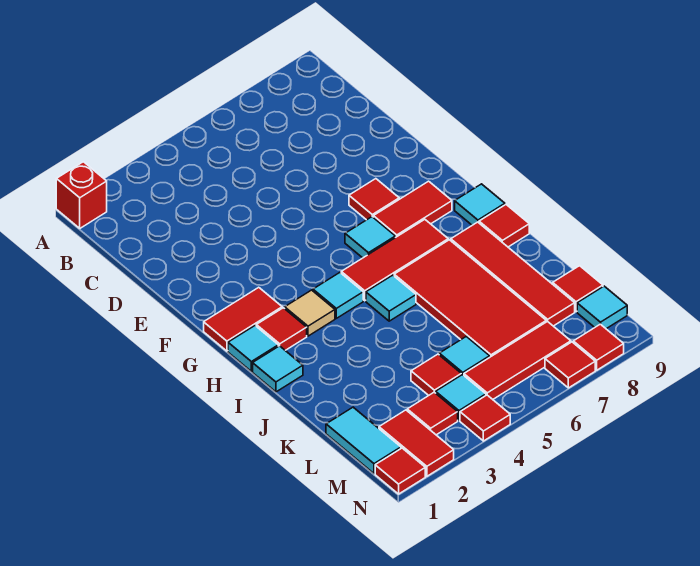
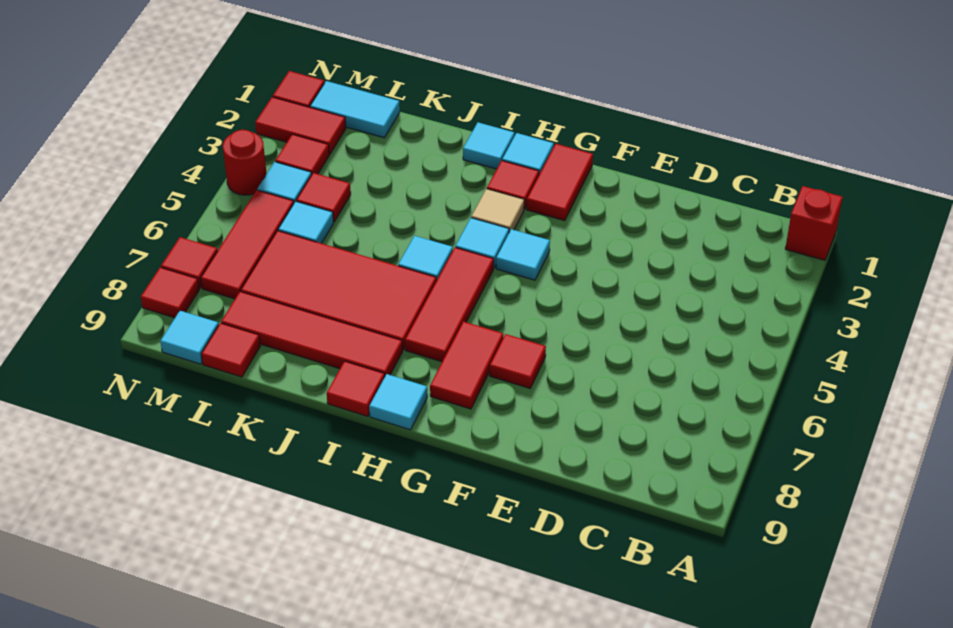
cyan tile G6 level 1 -> cyan tile G4 level 1
red tile N4 level 1 -> red round brick N4 level 1

